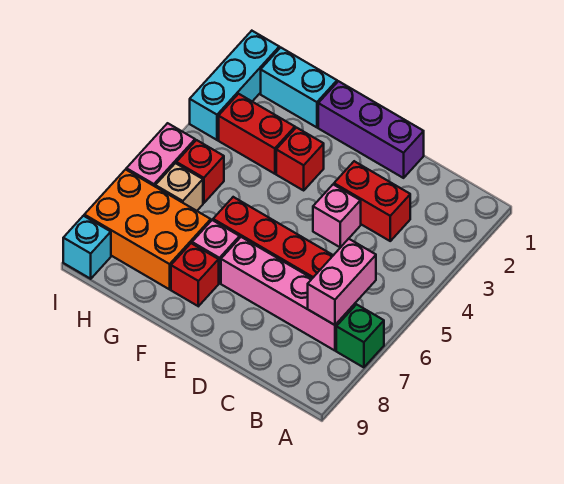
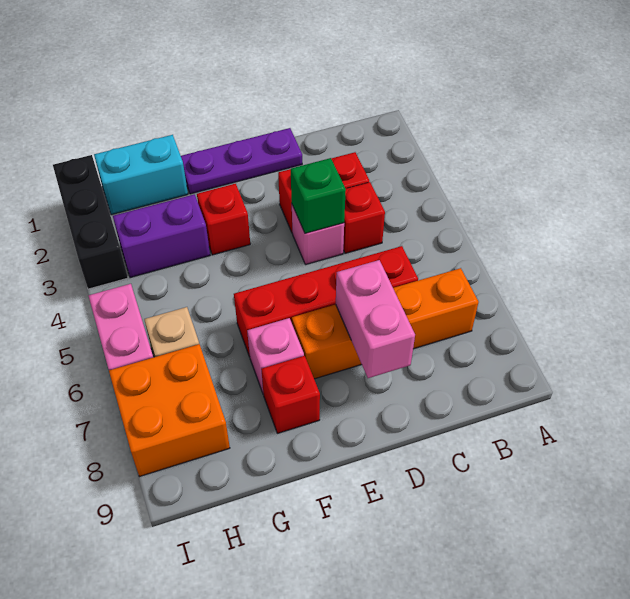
green brick A7 level 1 -> green brick D4 level 2
pink brick B6:B7 level 2 -> pink brick D7:D8 level 2
pink brick B7:E7 level 1 -> orange brick B7:E7 level 1
purple brick D1:F1 level 1 -> purple plate D1:F1 level 1
red brick G3:H3 level 1 -> purple brick G3:H3 level 1
orange brick G7:I8 level 1 -> orange brick H7:I8 level 1
red brick H5 level 1 -> red brick C4 level 1
cyan brick I1:I3 level 1 -> black brick I1:I3 level 1
cyan brick I9 level 1 -> none

